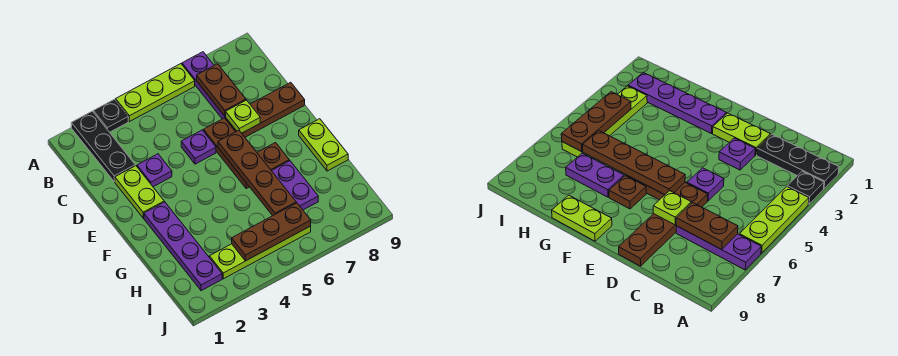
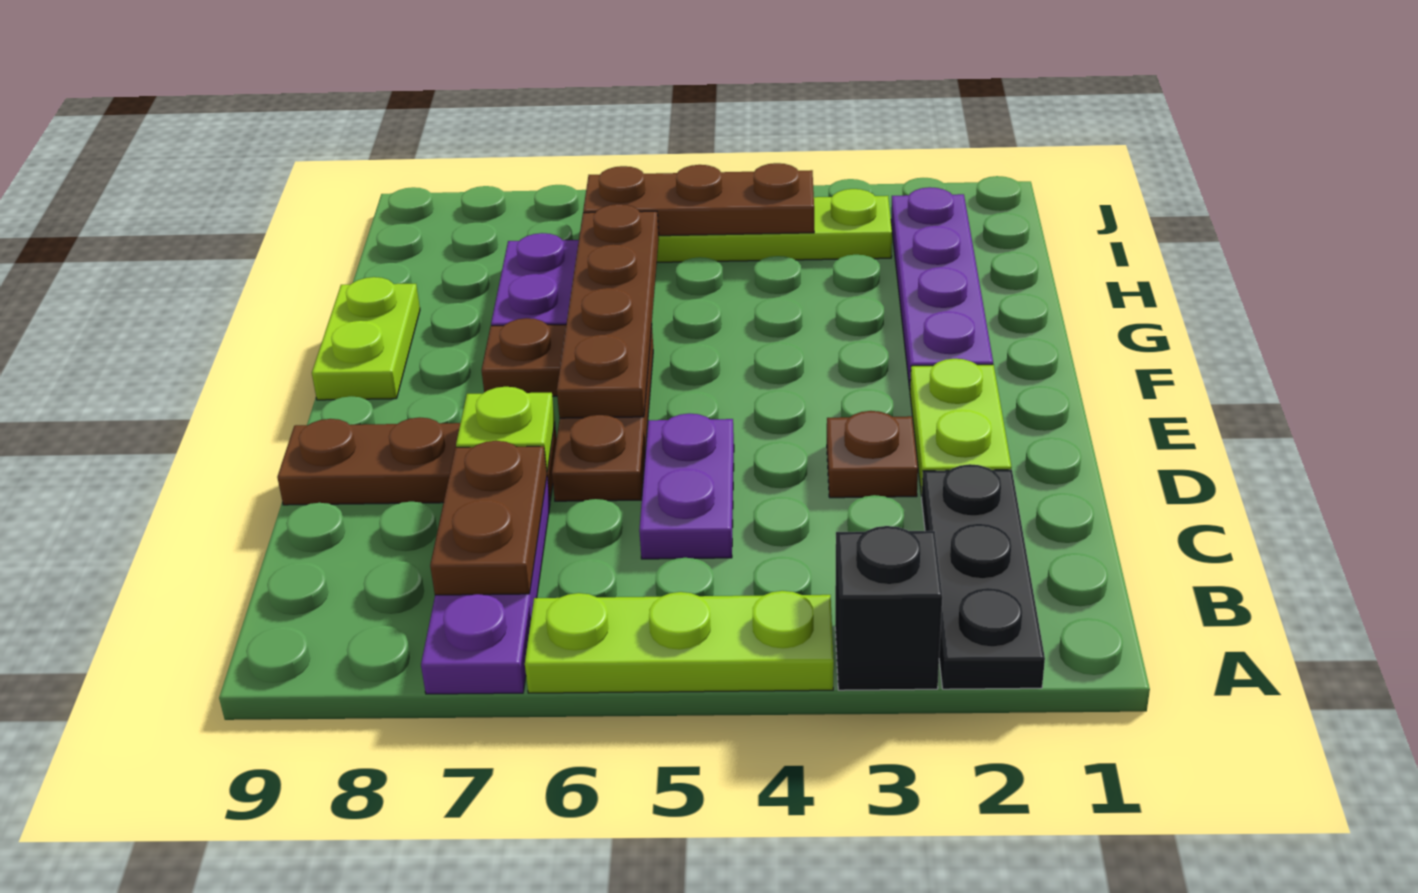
black plate A3 level 1 -> black brick A3 level 1
purple plate D3 level 1 -> brown plate D3 level 1
purple plate D5 level 1 -> purple plate C5:D5 level 1

